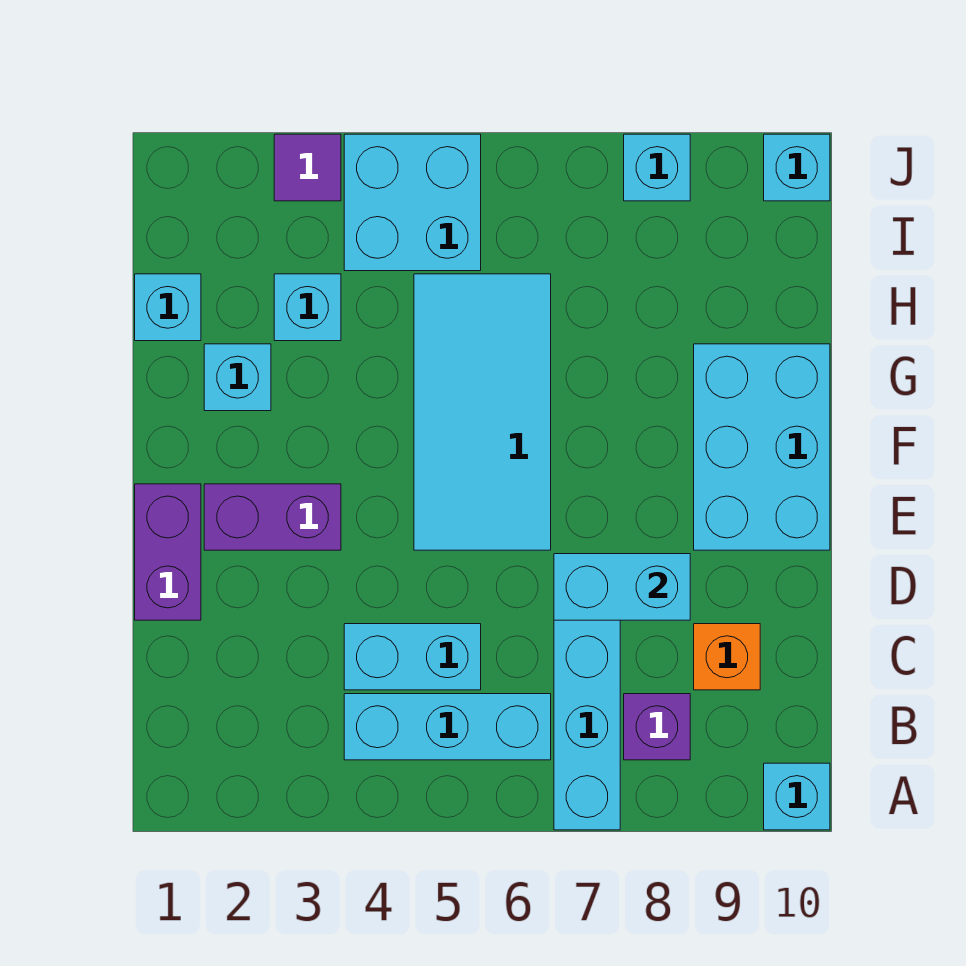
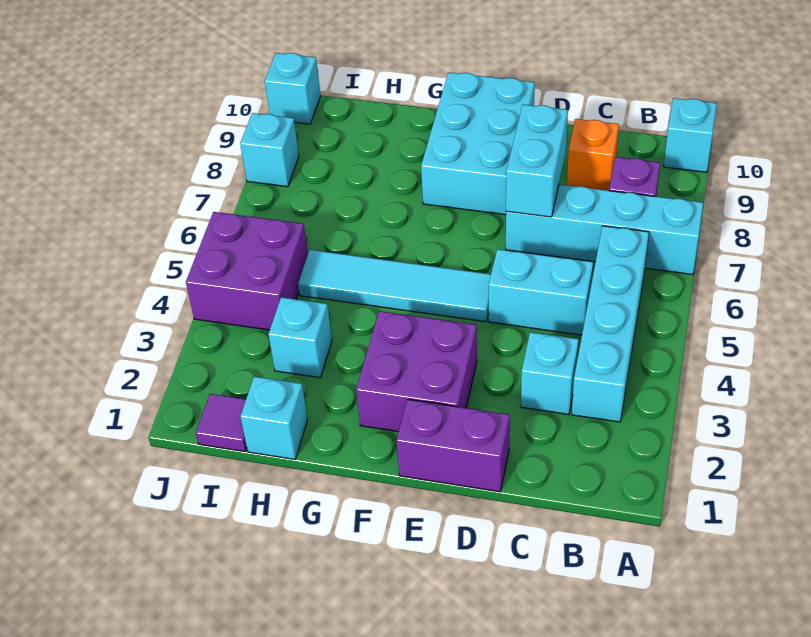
cyan brick B4:B6 level 1 -> cyan brick B3:B6 level 1
cyan brick C4:C5 level 1 -> cyan brick C5:D5 level 1
purple brick E2:E3 level 1 -> purple brick E2:F3 level 1
cyan tile E5:H6 level 1 -> cyan tile E5:H5 level 1
cyan brick E9:G10 level 1 -> cyan brick E8:F10 level 1
cyan brick G2 level 1 -> cyan brick C3 level 1
cyan brick I4:J5 level 1 -> purple brick I4:J5 level 1
purple tile J3 level 1 -> purple tile I1 level 1

